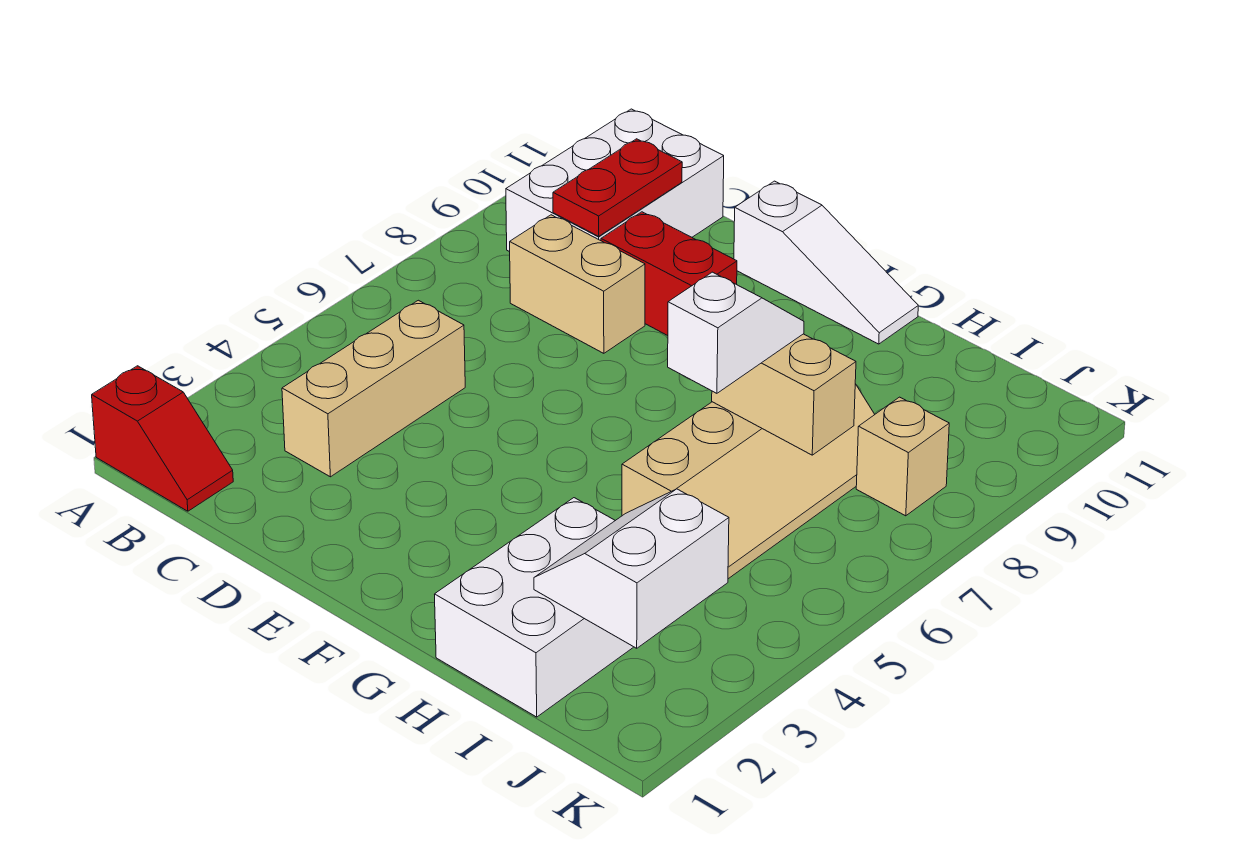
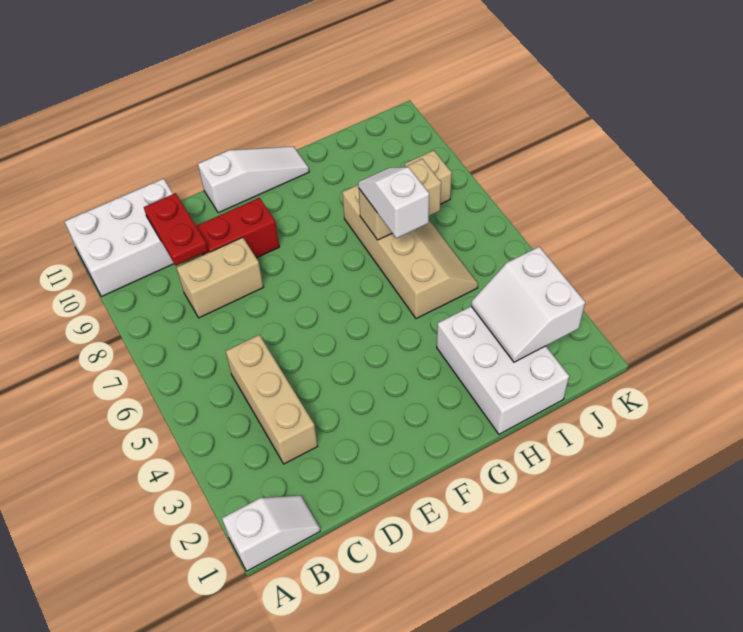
red slope A1:B1 level 1 top A -> white slope A1:B1 level 1 top A
white brick B9:C11 level 1 -> white brick A10:C11 level 1

